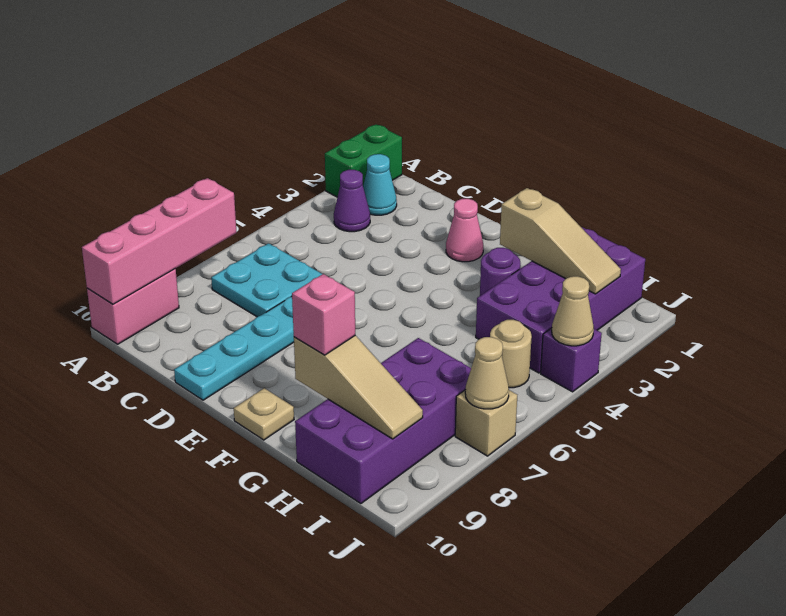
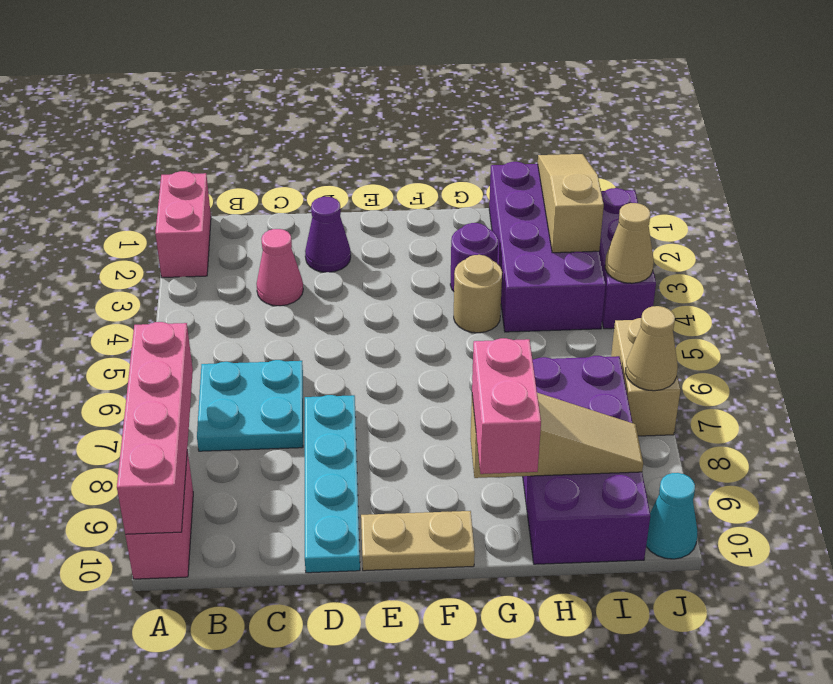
green brick A1:A2 level 1 -> pink brick A1:A2 level 1
cyan cone B2 level 1 -> cyan cone J10 level 1
purple cone B3 level 1 -> purple cone D2 level 1
pink cone E2 level 1 -> pink cone C3 level 1
tan plate F10 level 1 -> tan plate E10:F10 level 1
tan slope G2:I2 level 2 top G -> tan slope I1:I3 level 2 top 3
pink brick G9 level 3 -> pink brick G9:G10 level 3
tan round brick I5 level 1 -> tan round brick G4 level 1
purple brick J4 level 1 -> purple brick J2:J4 level 1
tan brick J7 level 1 -> tan brick J6:J7 level 1

